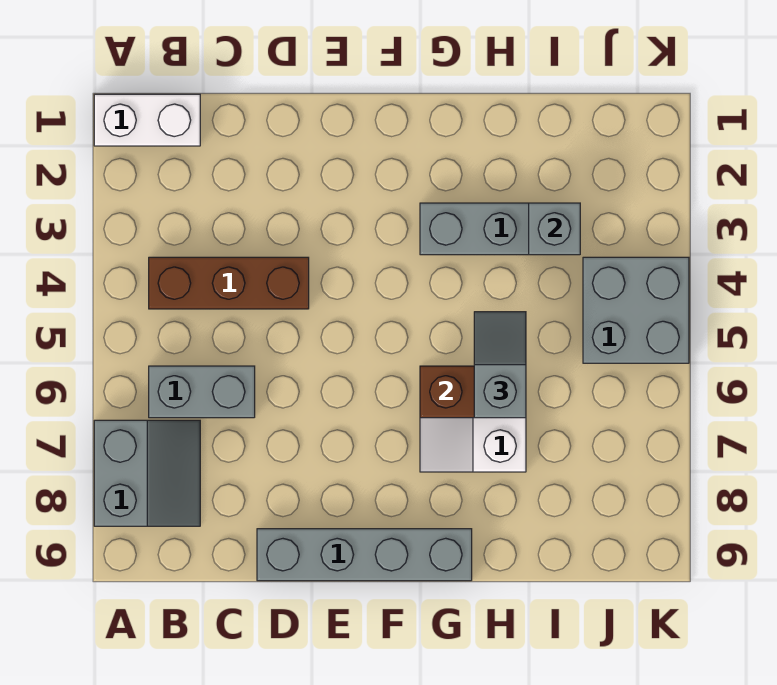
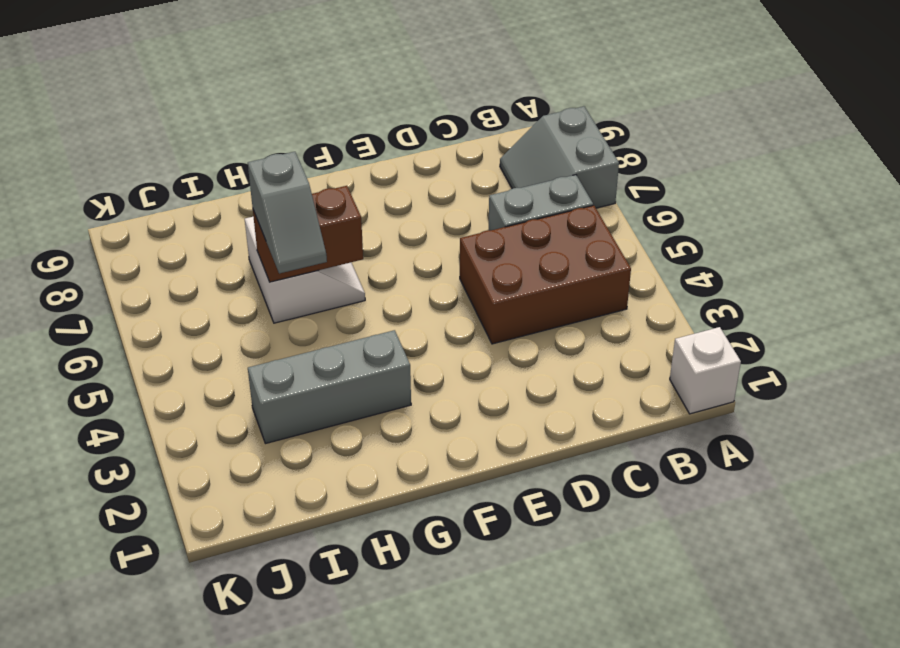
white brick A1:B1 level 1 -> white brick A1 level 1
brown brick B4:D4 level 1 -> brown brick B4:D5 level 1
grey brick D9:G9 level 1 -> none
grey brick I3 level 2 -> none
grey brick J4:K5 level 1 -> none

